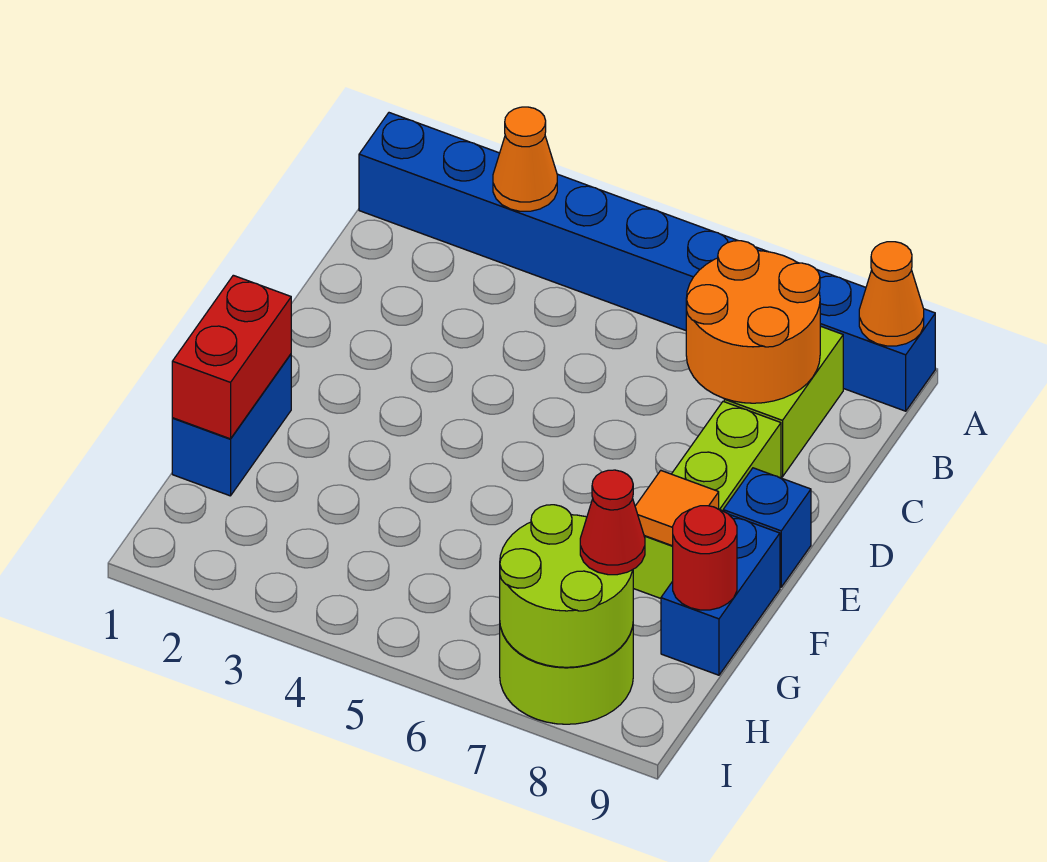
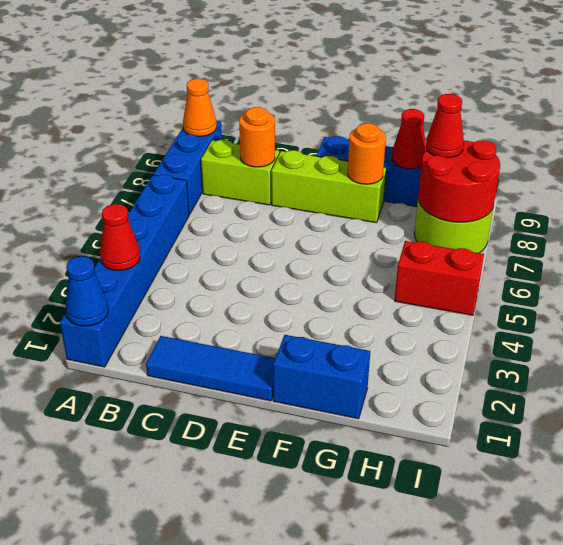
none -> blue cone A1 level 2
orange cone A3 level 2 -> red cone A3 level 2
orange round brick B7:C8 level 2 -> orange round brick C8 level 2
none -> blue tile C1:E1 level 1
red brick F1:G1 level 2 -> red brick H5:I5 level 1
orange tile F8 level 2 -> orange round brick F8 level 2
red round brick G9 level 2 -> red cone G9 level 2
lime round brick H7:I8 level 2 -> red round brick H7:I8 level 2

